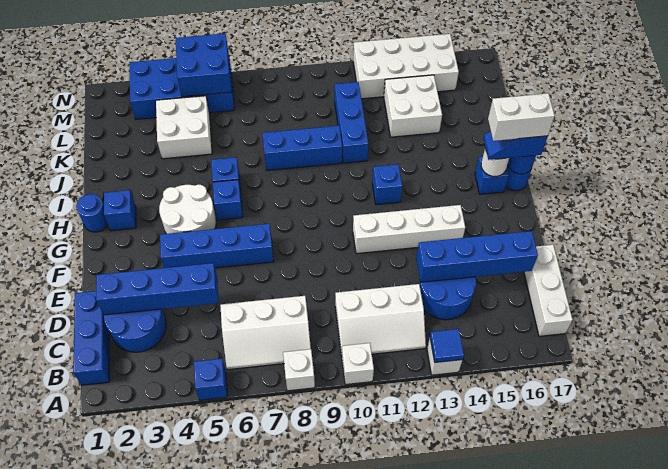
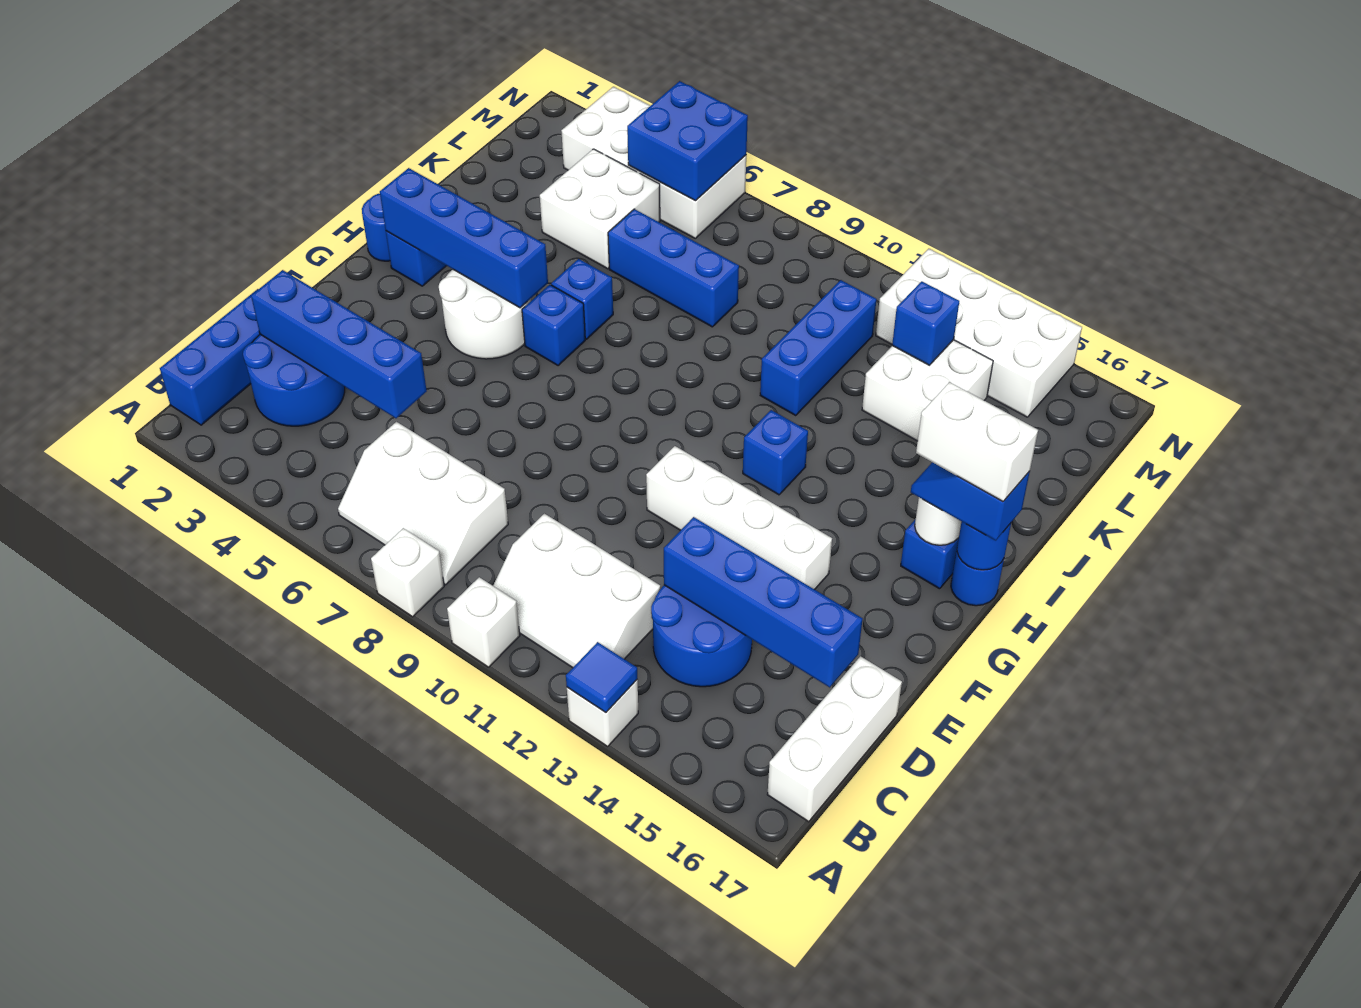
blue brick A5 level 1 -> blue brick L13 level 2
blue brick F4:F7 level 1 -> blue brick H2:H5 level 2
blue brick J8:J10 level 1 -> blue brick K6:K8 level 1
blue brick M3:N6 level 1 -> white brick M3:N6 level 1

